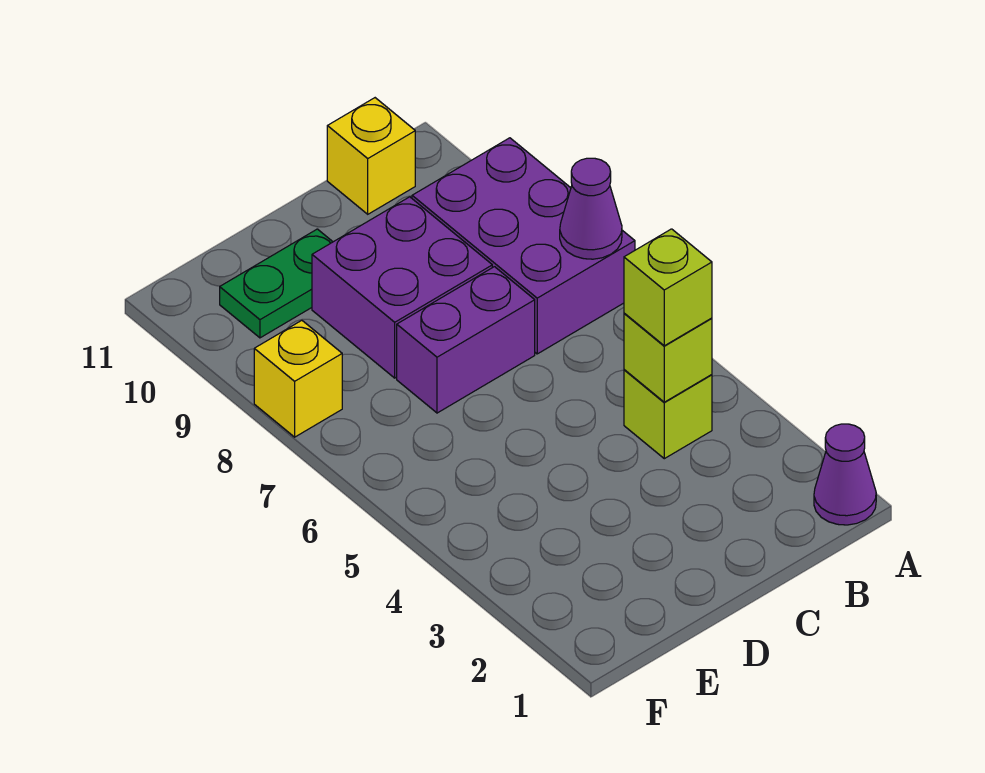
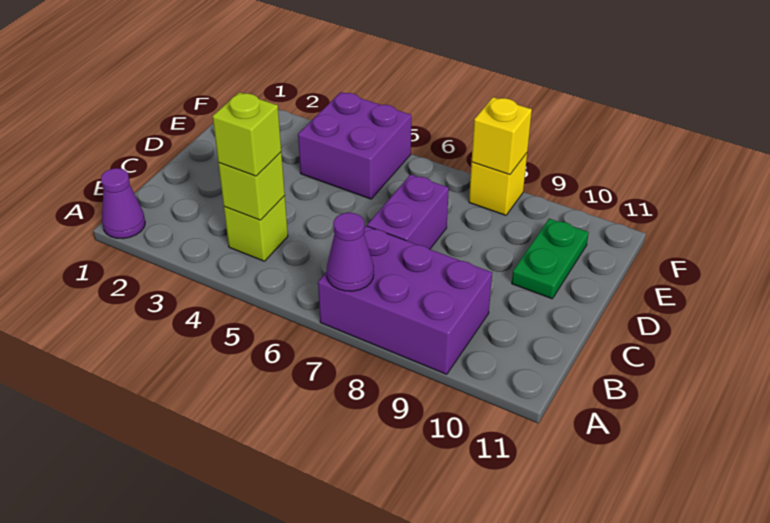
yellow brick B11 level 1 -> yellow brick F8 level 2
purple brick C8:D9 level 1 -> purple brick E4:F5 level 1

